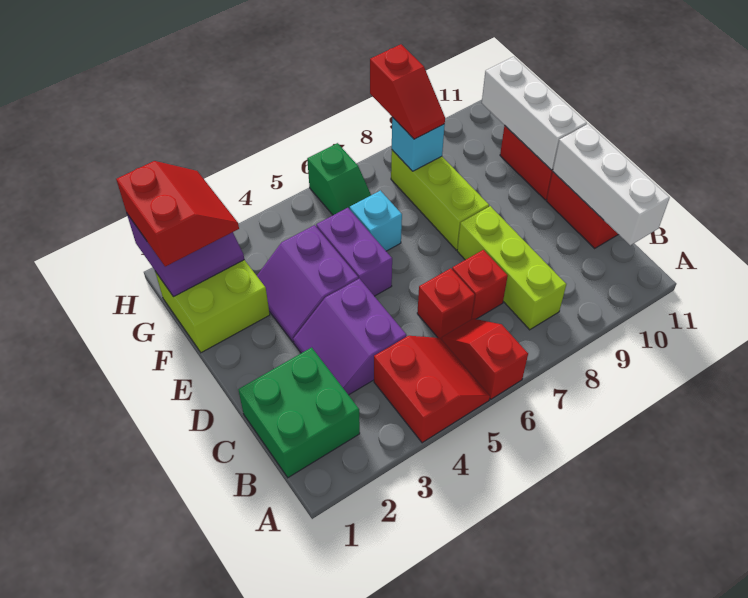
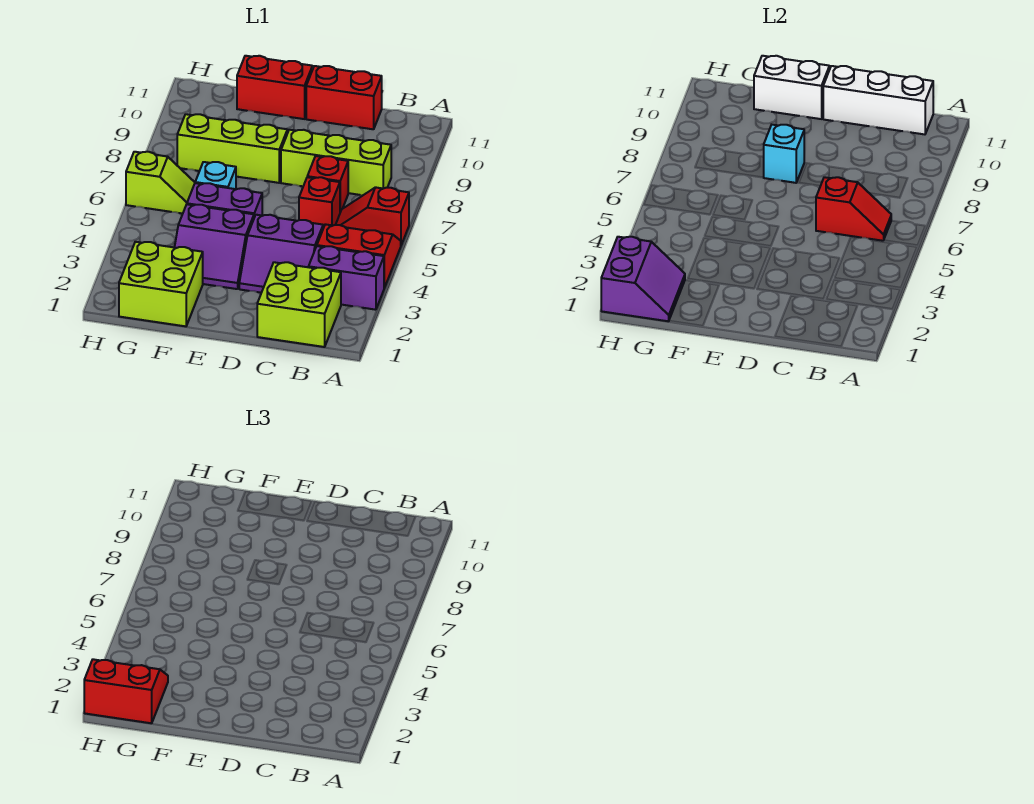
none -> purple brick A3:B3 level 1
green brick B1:C2 level 1 -> lime brick B1:C2 level 1
white brick E11:G11 level 2 -> white brick E11:F11 level 2
green slope G6:H6 level 1 top H -> lime slope G6:H6 level 1 top H
cyan brick G8 level 2 -> cyan brick E8 level 2
red slope G8:H8 level 3 top H -> red slope B6:C6 level 2 top C

